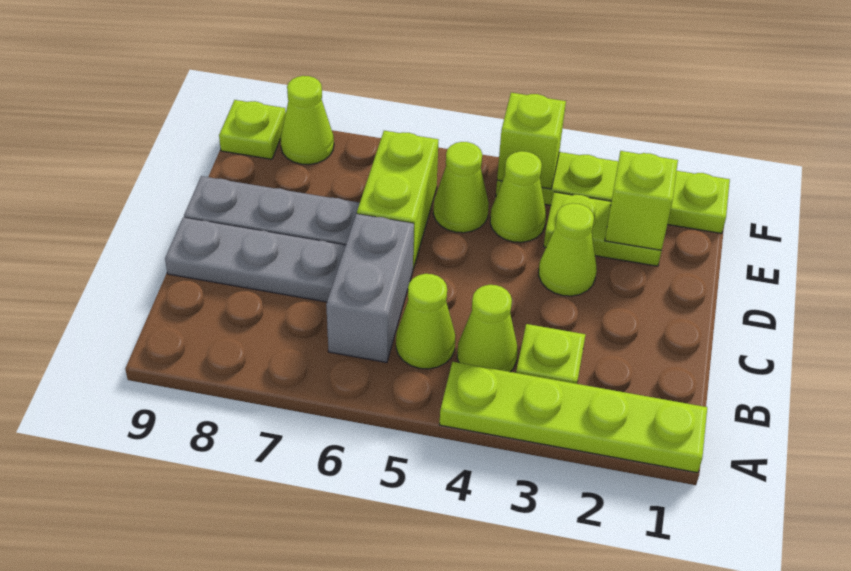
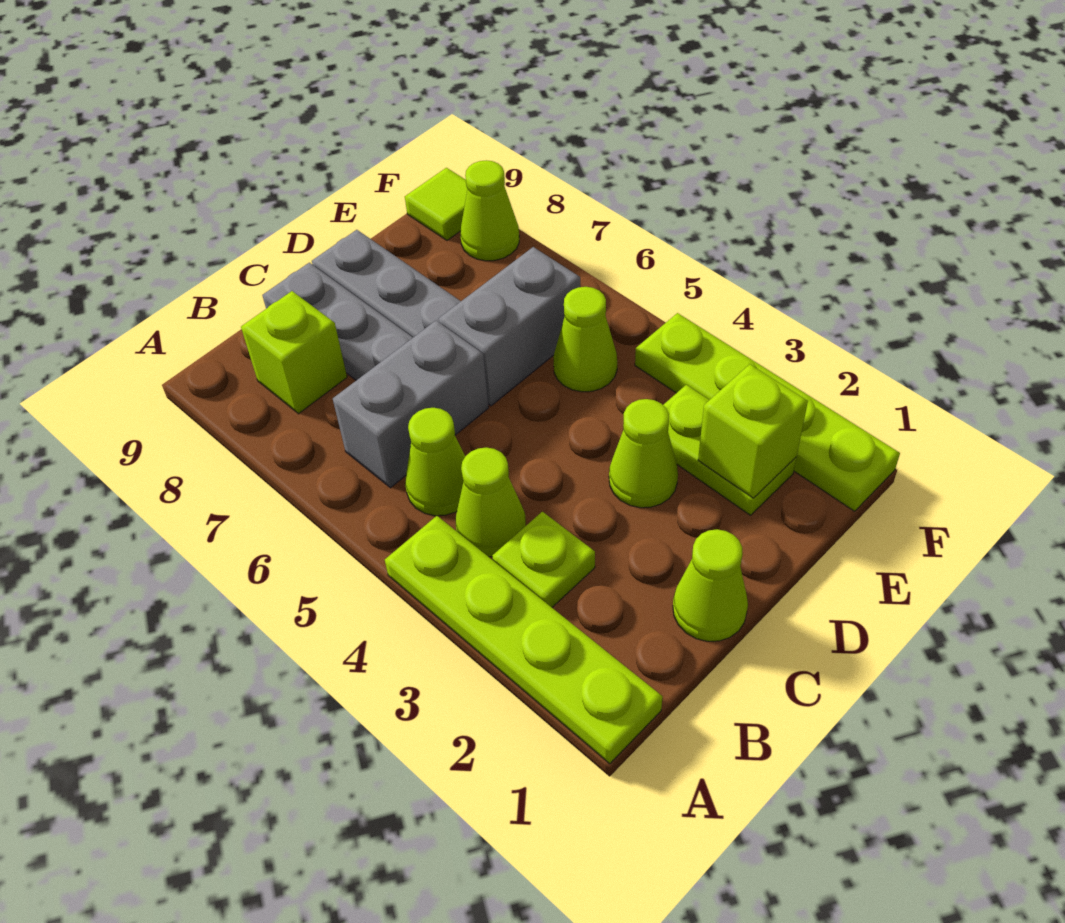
lime brick D6:E6 level 1 -> grey brick D6:E6 level 1
lime cone E4 level 1 -> lime cone C1 level 1
lime brick F4 level 2 -> lime brick B8 level 1
lime plate F9 level 1 -> lime tile F9 level 1

